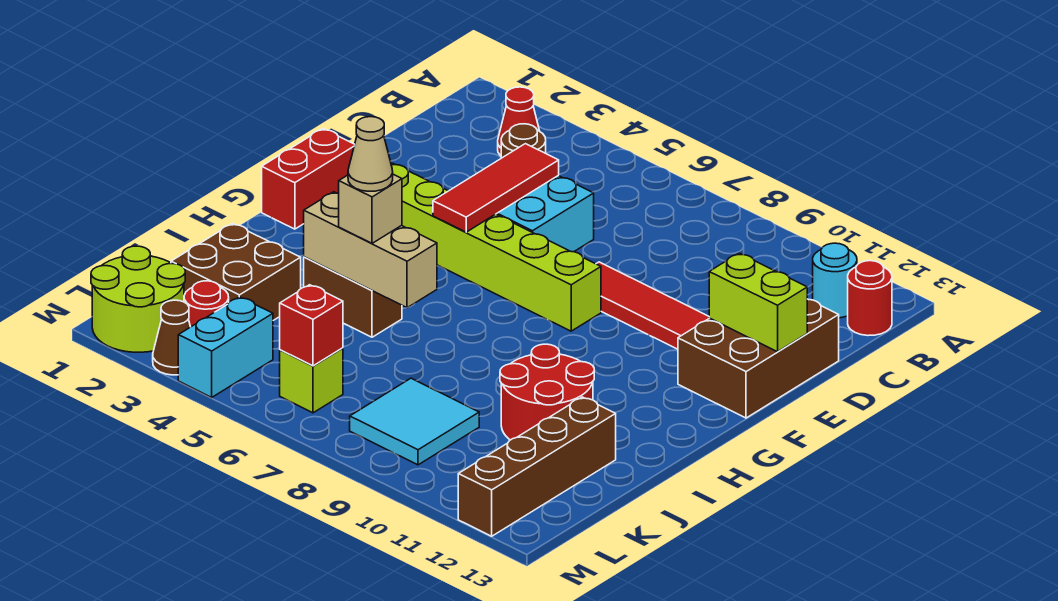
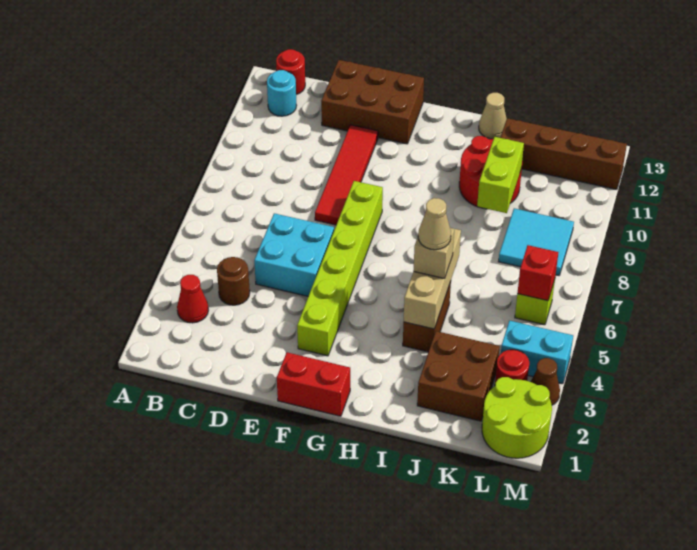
red tile D5:F5 level 2 -> none
lime brick E12:E13 level 2 -> lime brick J9:J10 level 2
none -> tan cone I13 level 1

